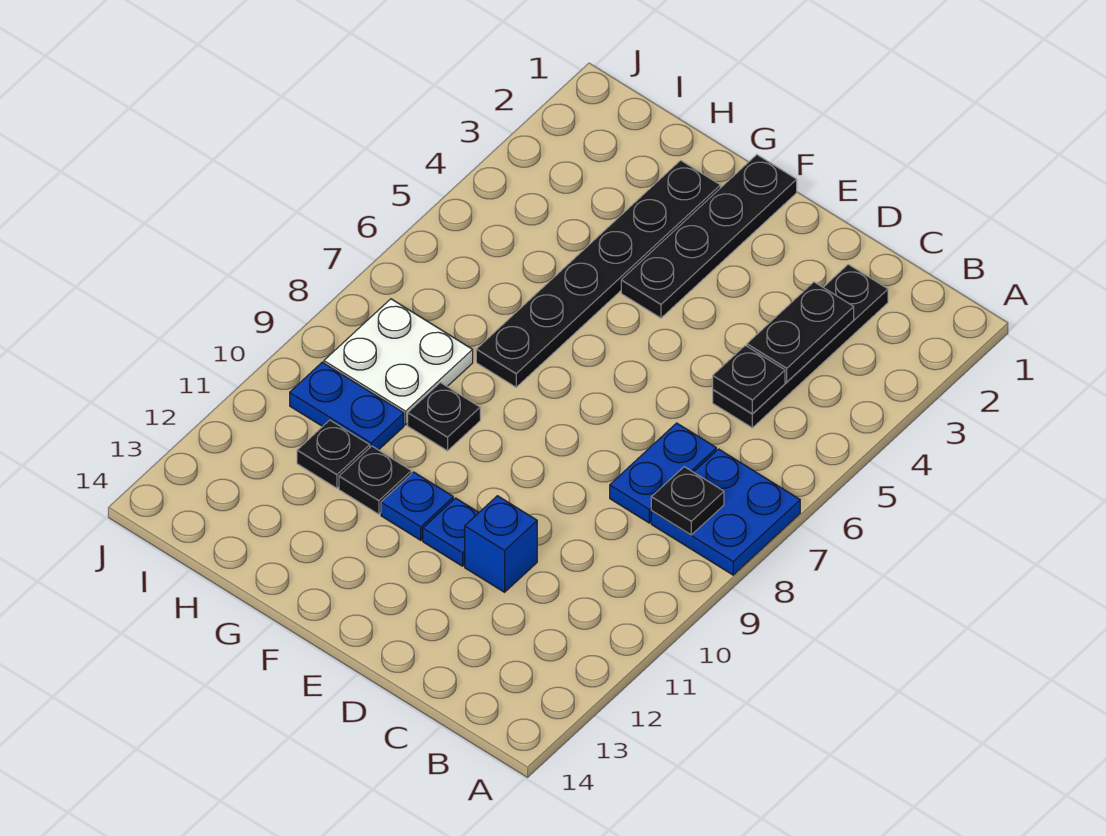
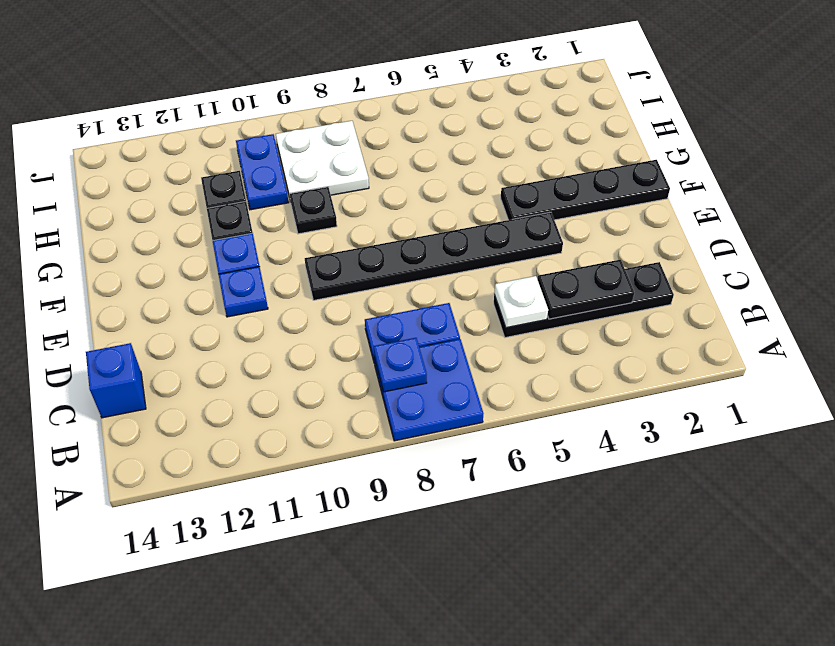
black plate B8 level 2 -> blue plate B8 level 2
black plate C5 level 2 -> white plate C5 level 2
blue brick D11 level 1 -> blue brick C14 level 1
black plate G2:G7 level 1 -> black plate E4:E9 level 1

